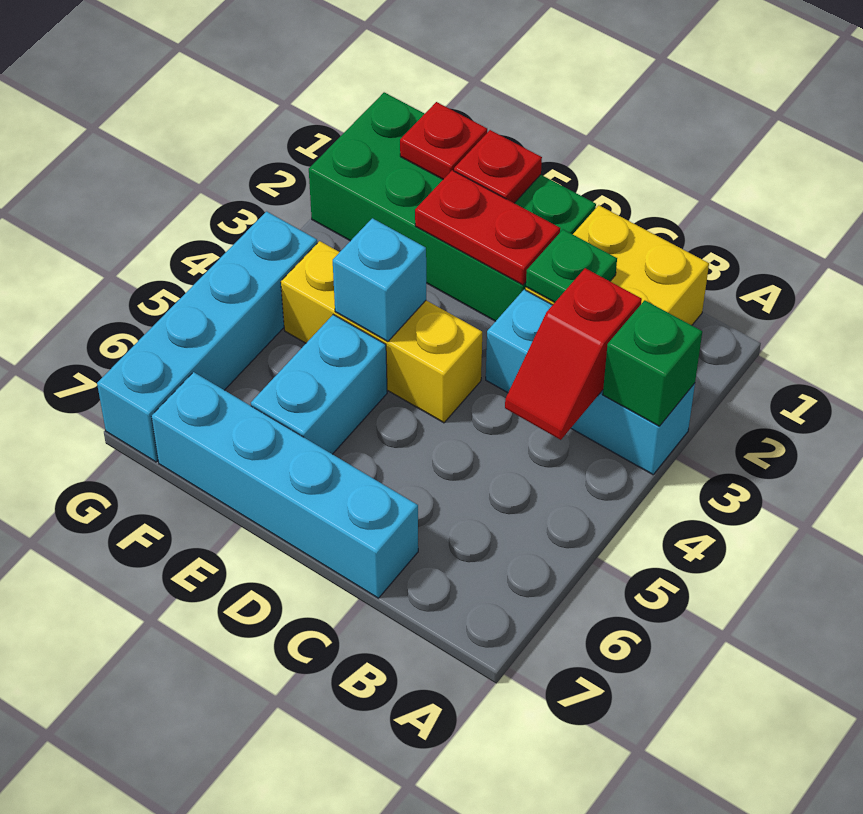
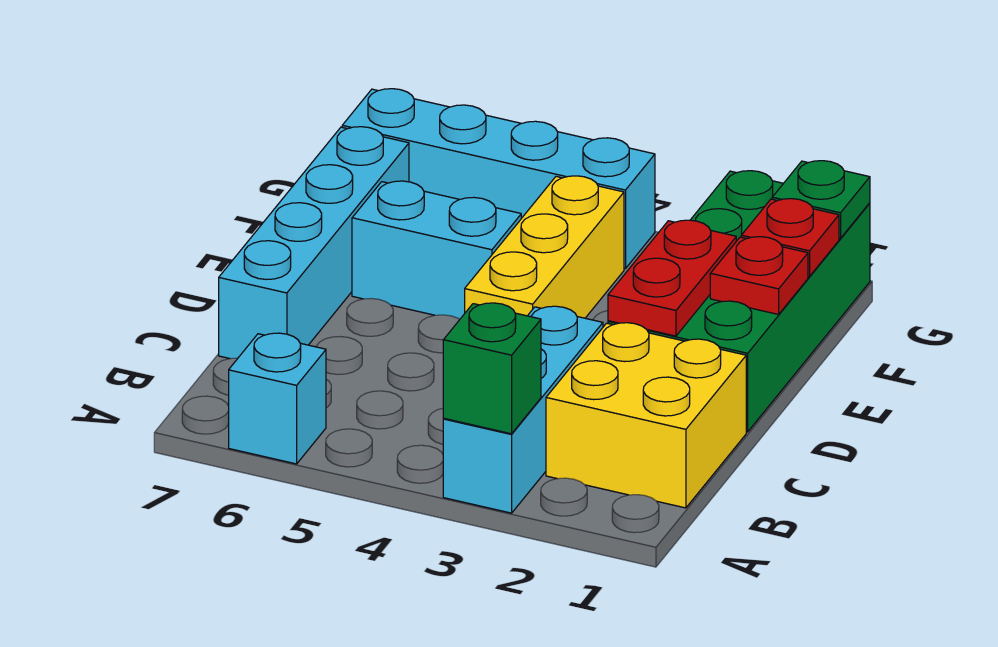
red slope B3:B4 level 2 top 3 -> none
green plate C2 level 2 -> green plate G1 level 2
cyan brick E4 level 2 -> cyan brick A6 level 1

